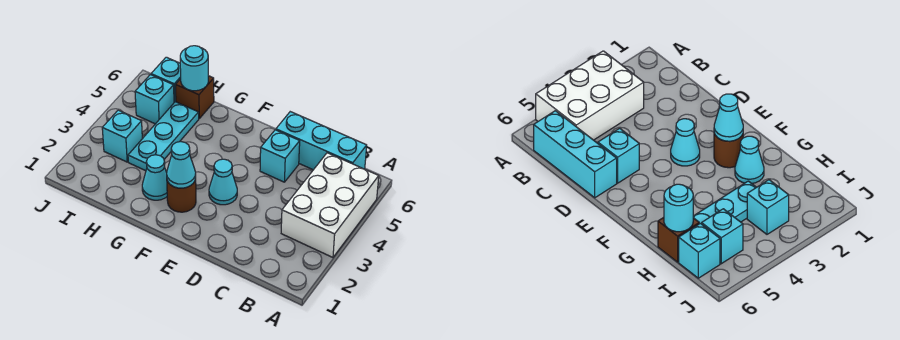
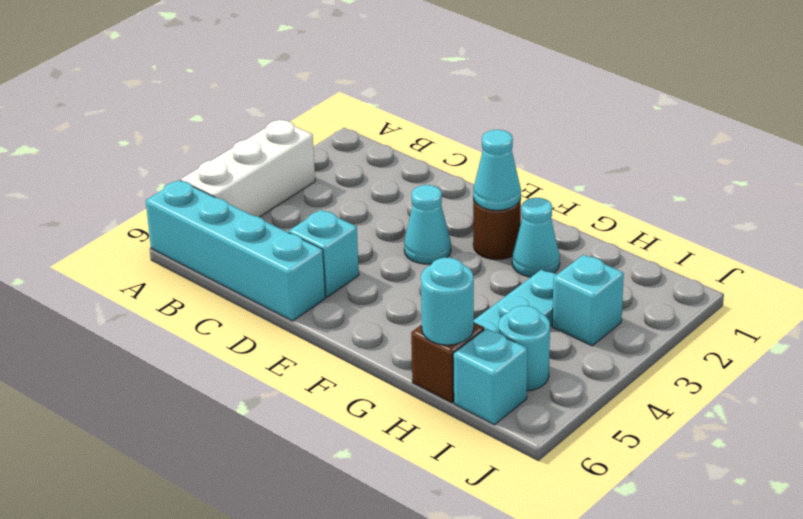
white brick A3:B5 level 1 -> white brick A3:A5 level 1
cyan brick B6:D6 level 1 -> cyan brick A6:D6 level 1
cyan brick I5 level 1 -> cyan round brick I5 level 1

